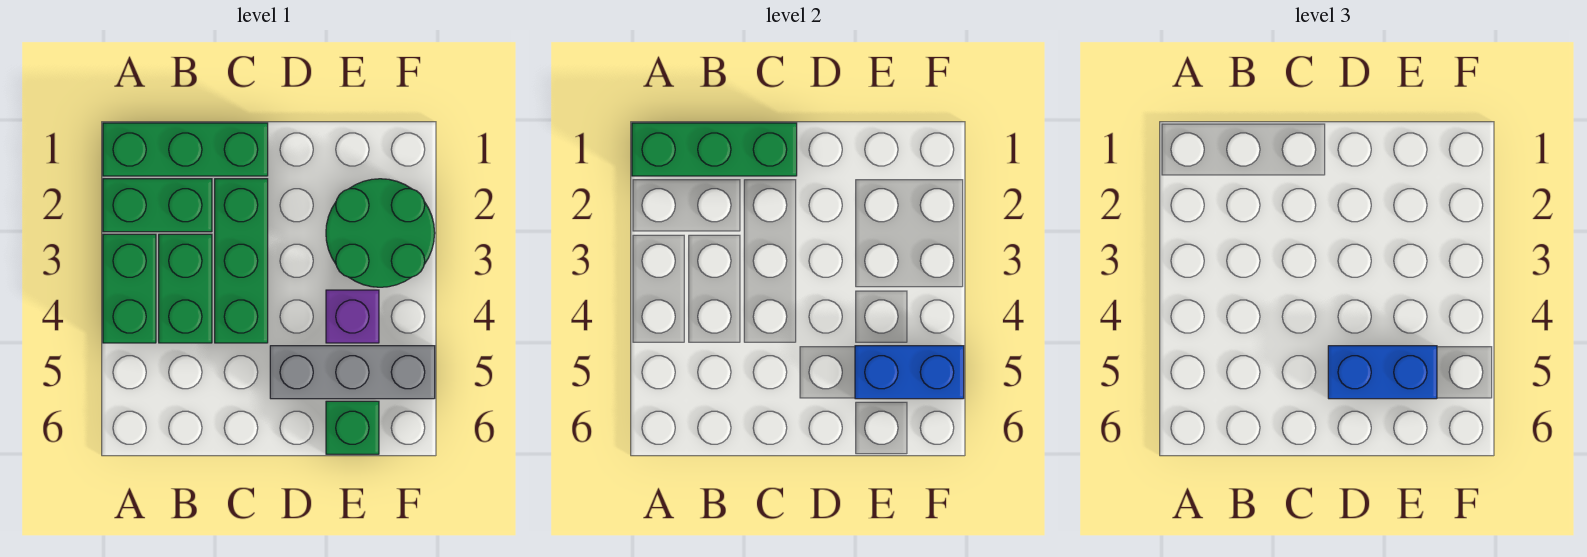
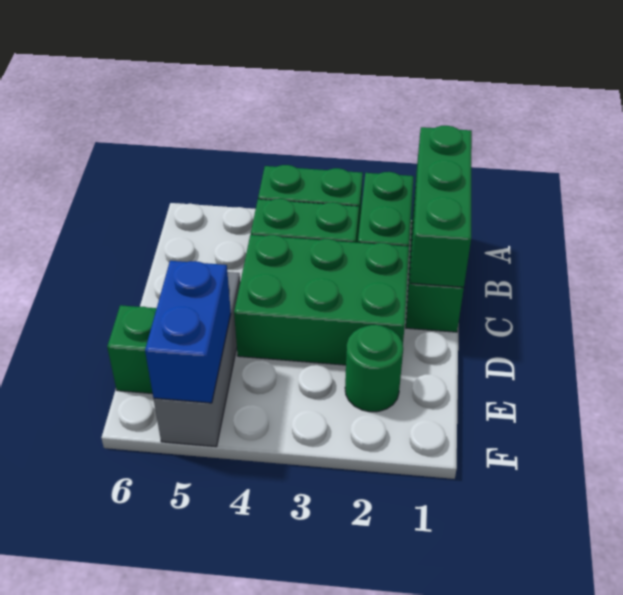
green brick C2:C4 level 1 -> green brick C2:D4 level 1
blue brick D5:E5 level 3 -> none
green round brick E2:F3 level 1 -> green round brick E2 level 1
purple brick E4 level 1 -> none

